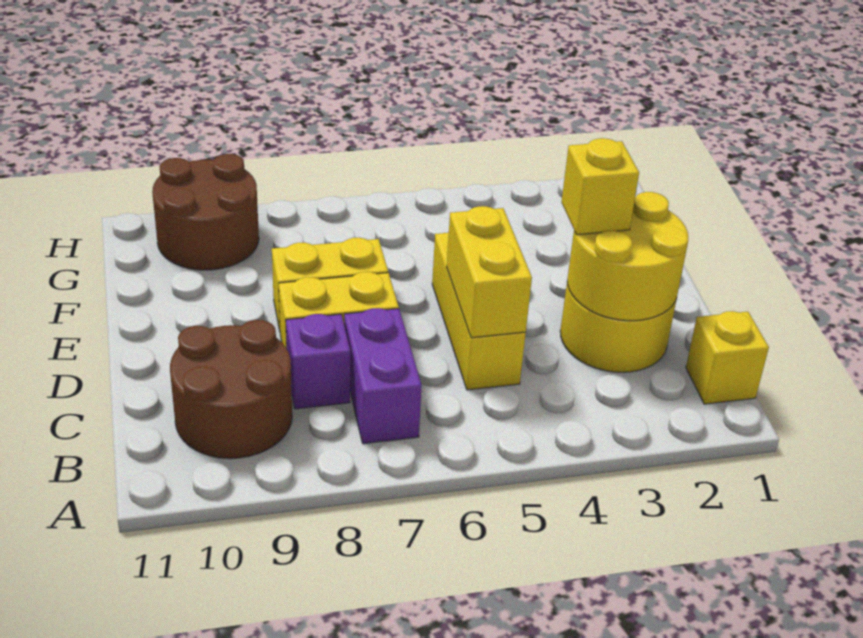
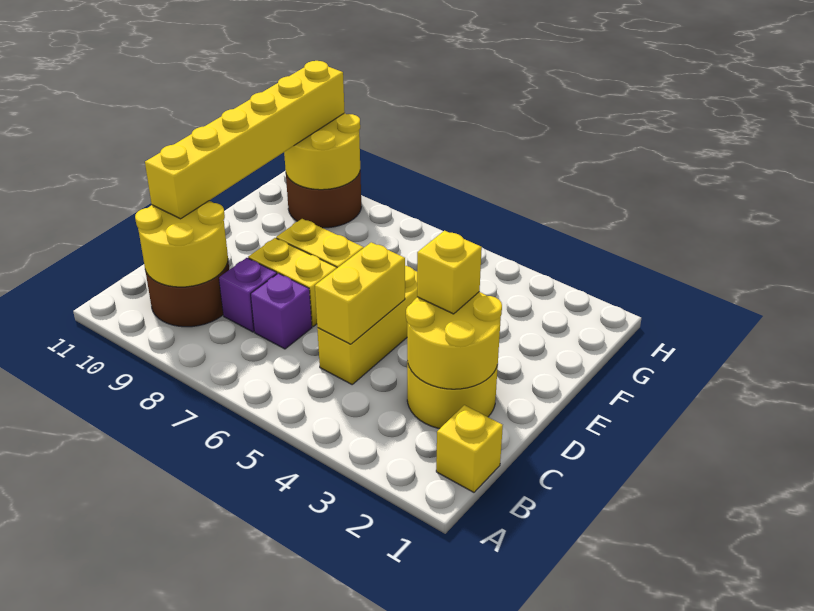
purple brick B7:C7 level 1 -> purple brick C7 level 1
none -> yellow round brick B9:C10 level 2
none -> yellow brick C10:H10 level 3
none -> yellow round brick G9:H10 level 2

